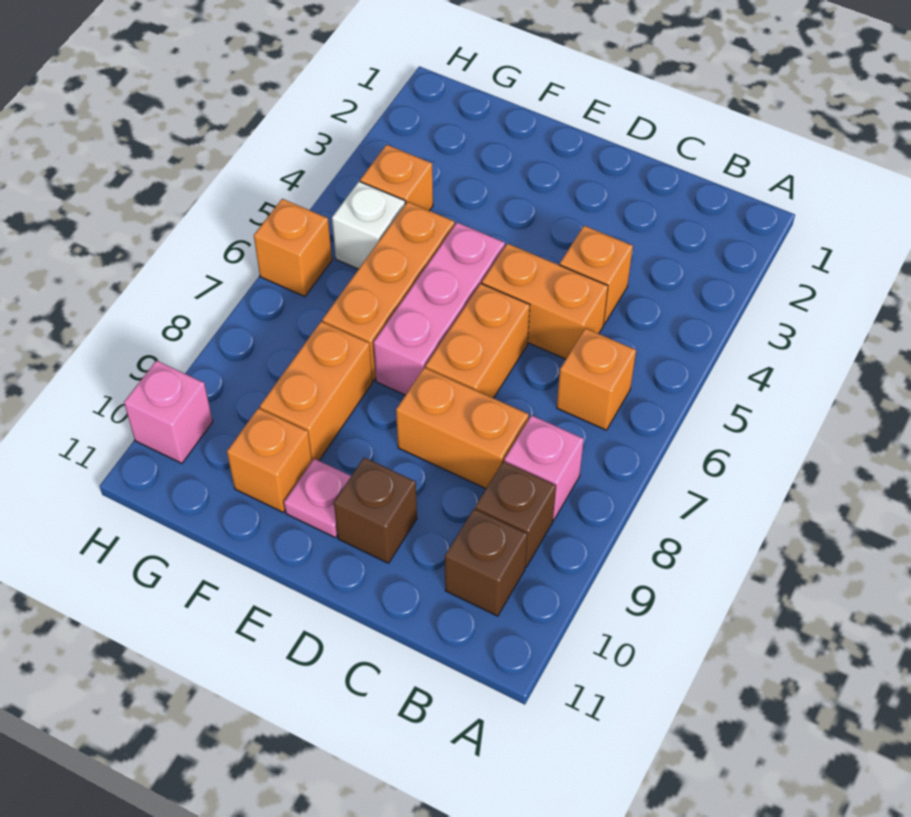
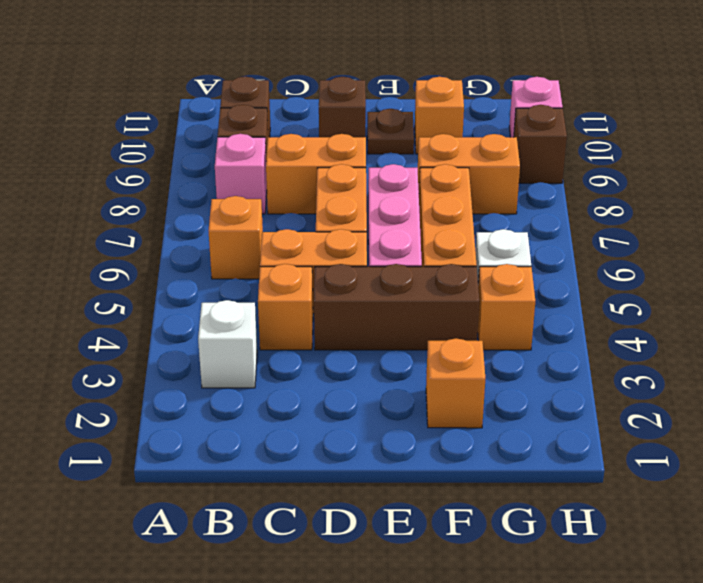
none -> white brick B3 level 1
none -> brown brick D4:F4 level 1
pink plate E10 level 1 -> brown plate E10 level 1
orange brick F8:F9 level 1 -> orange brick F8:G8 level 1
orange brick H6 level 1 -> orange brick F2 level 1
none -> brown brick H9 level 1

